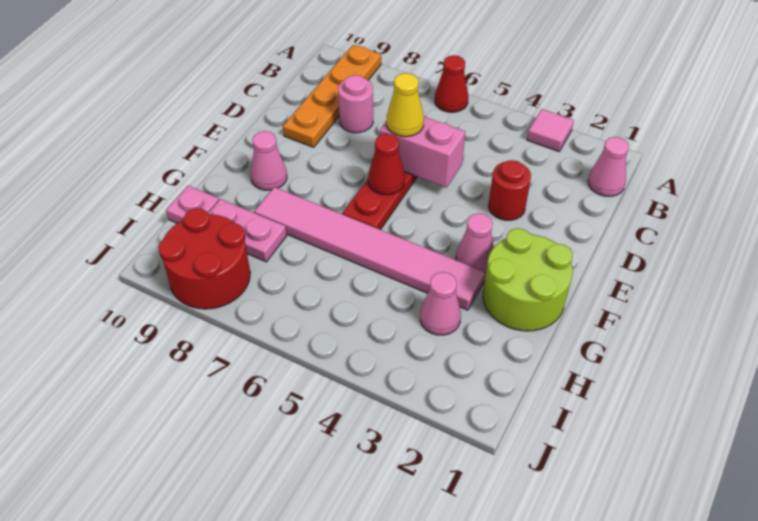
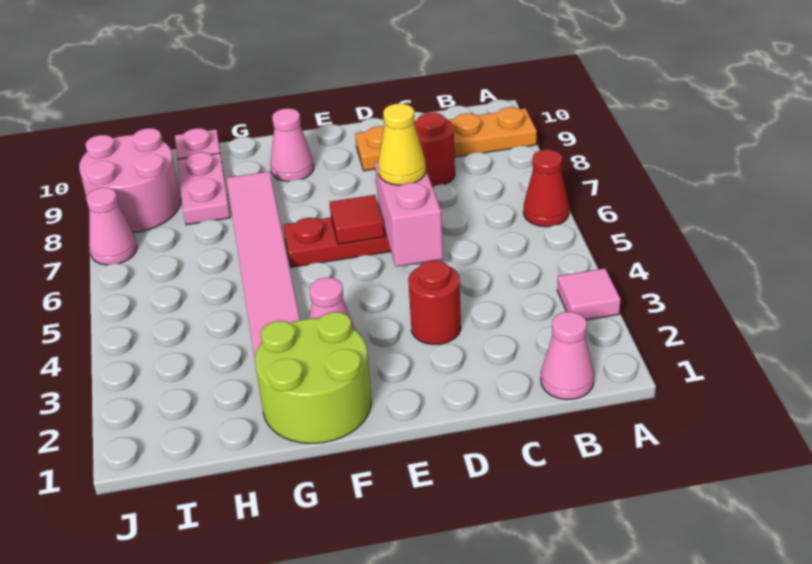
pink round brick C8 level 1 -> red round brick C8 level 1
red cone E6 level 2 -> red tile E6 level 2
pink cone H3 level 1 -> pink cone J7 level 1
red round brick I8:J9 level 1 -> pink round brick I8:J9 level 1

